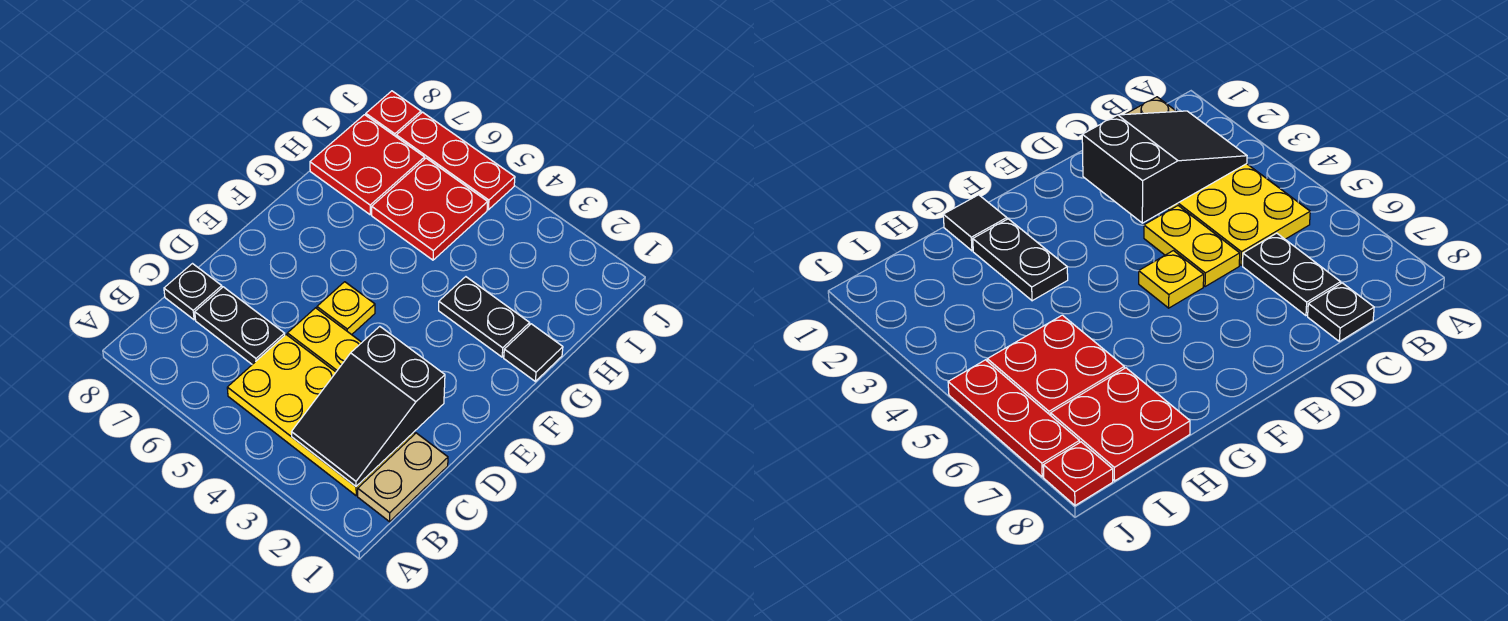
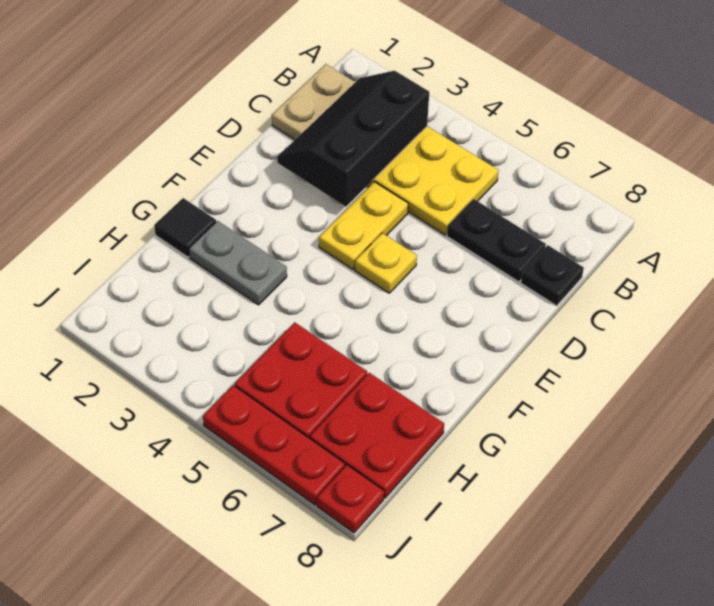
black slope B2:D3 level 2 top D -> black slope B2:D3 level 2 top 3
yellow plate D4:D5 level 1 -> yellow plate D4:E4 level 1
black plate G2:G3 level 1 -> grey plate G2:G3 level 1

